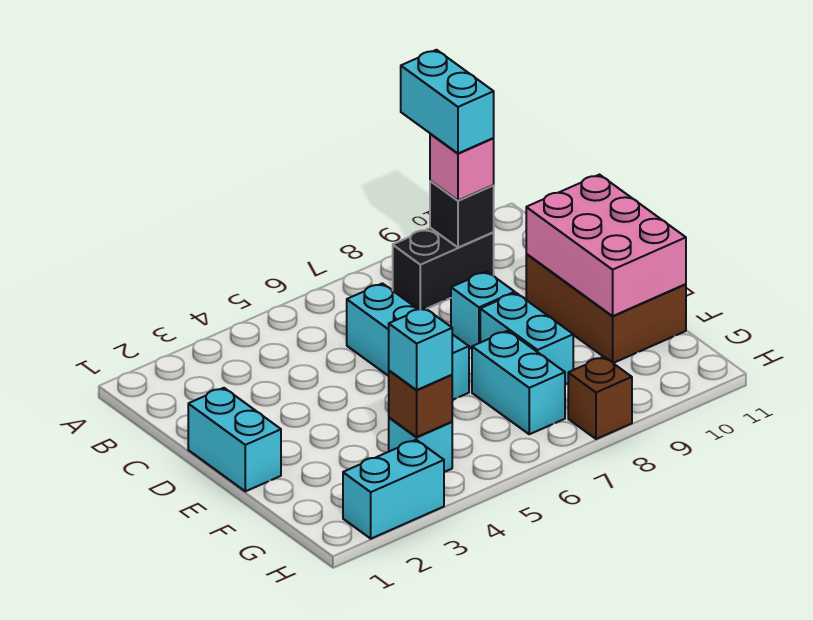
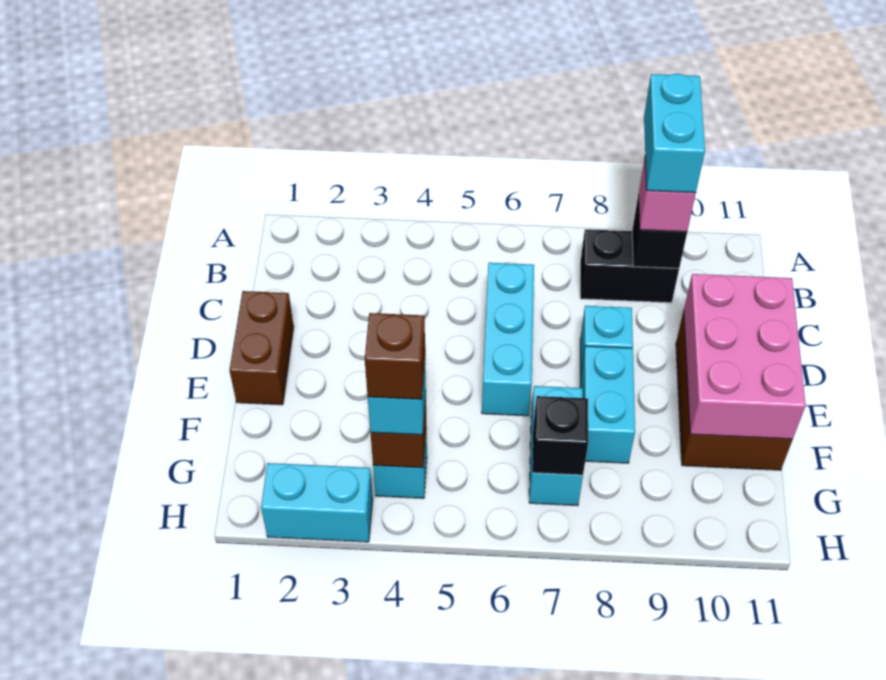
cyan brick D1:E1 level 1 -> brown brick D1:E1 level 1
none -> black brick G7 level 2
brown brick H8 level 1 -> brown brick G4 level 4

